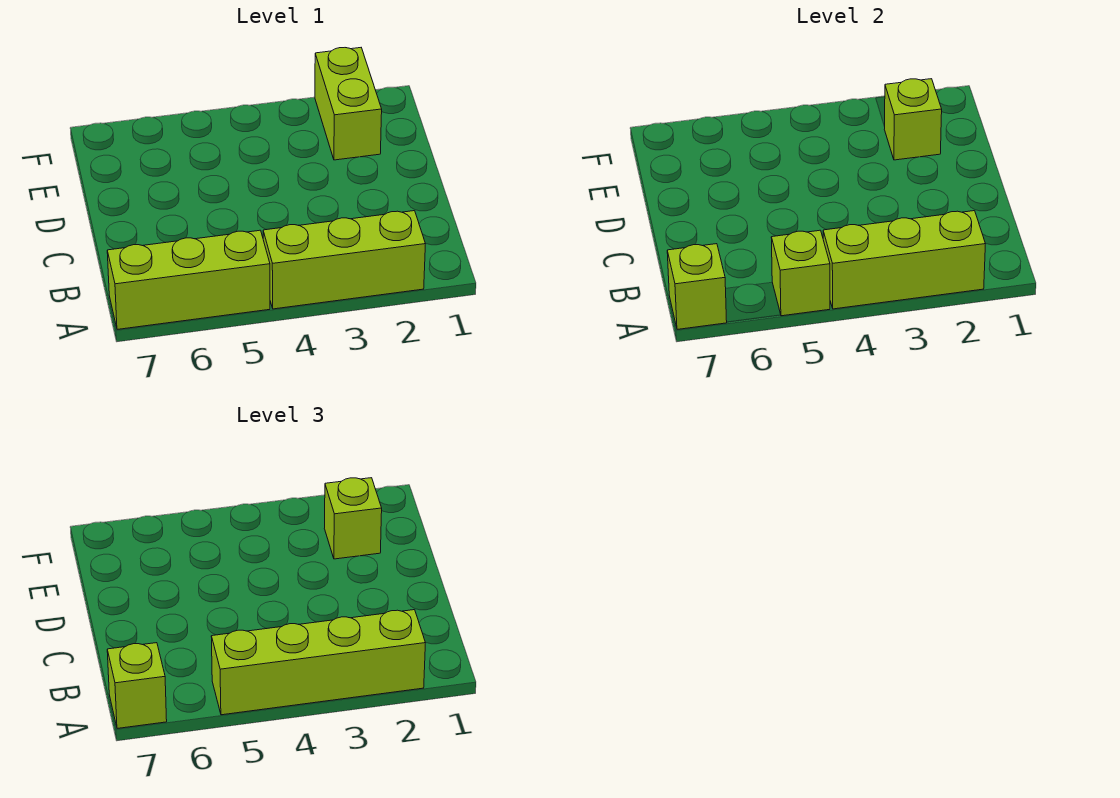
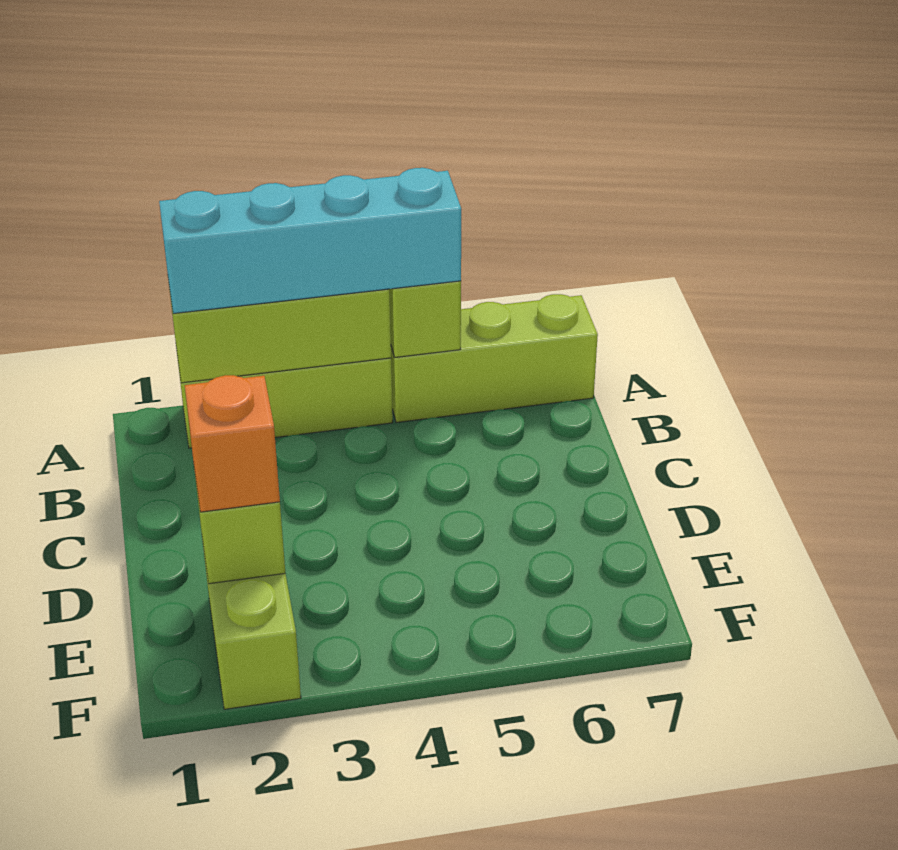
lime brick A2:A5 level 3 -> cyan brick A2:A5 level 3
lime brick A7 level 2 -> none
lime brick A7 level 3 -> none
lime brick E2 level 3 -> orange brick E2 level 3

